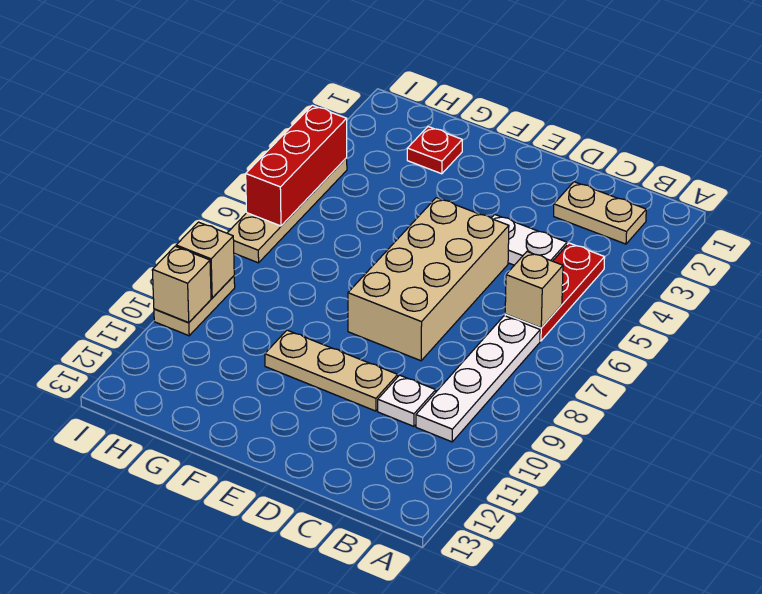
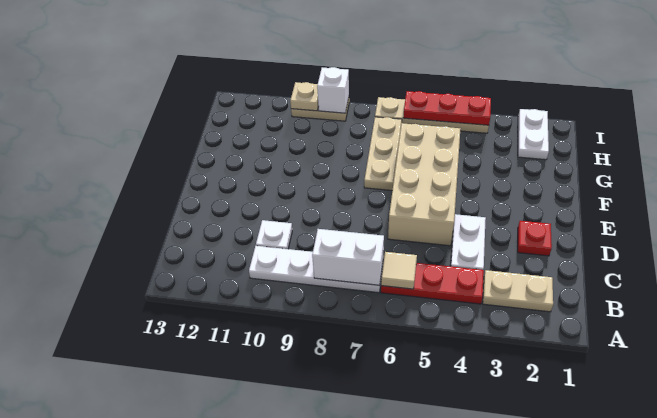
tan plate B2:C2 level 1 -> tan plate B2:B3 level 1
tan brick B6 level 2 -> tan tile B6 level 2
none -> white brick B7:B8 level 2
tan brick D5:E8 level 1 -> tan brick D5:G6 level 1
tan plate D10:F10 level 1 -> tan plate F7:H7 level 1
red plate G2 level 1 -> red plate D2 level 1
none -> white plate H2:I2 level 1
red brick I4:I6 level 2 -> red plate I4:I6 level 2
tan brick I9 level 2 -> white brick I9 level 2
tan brick I10 level 2 -> tan plate I10 level 2

